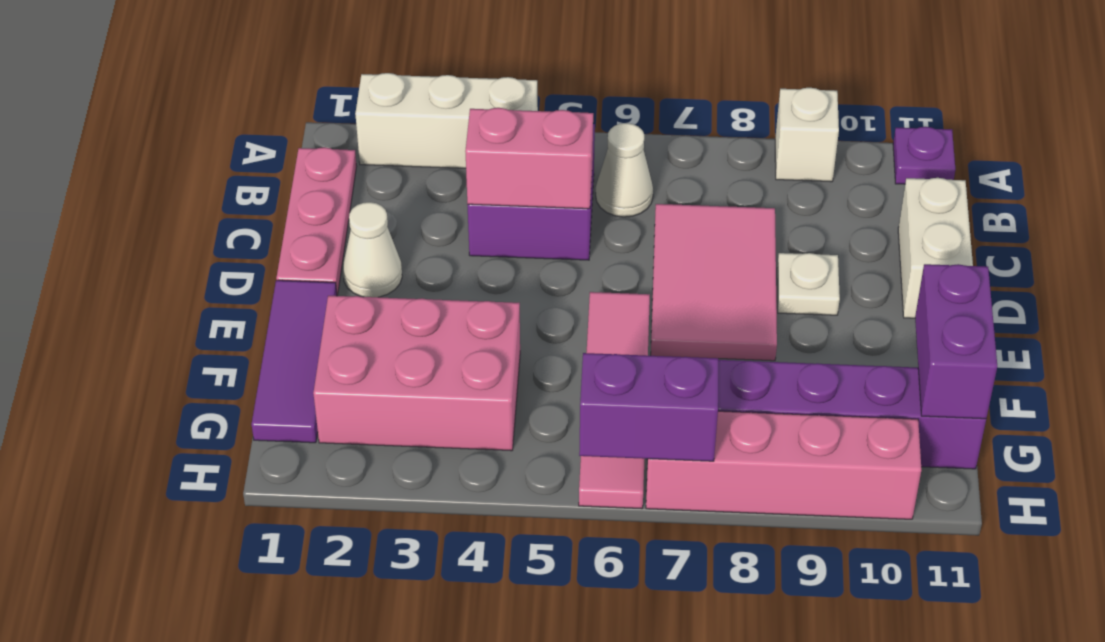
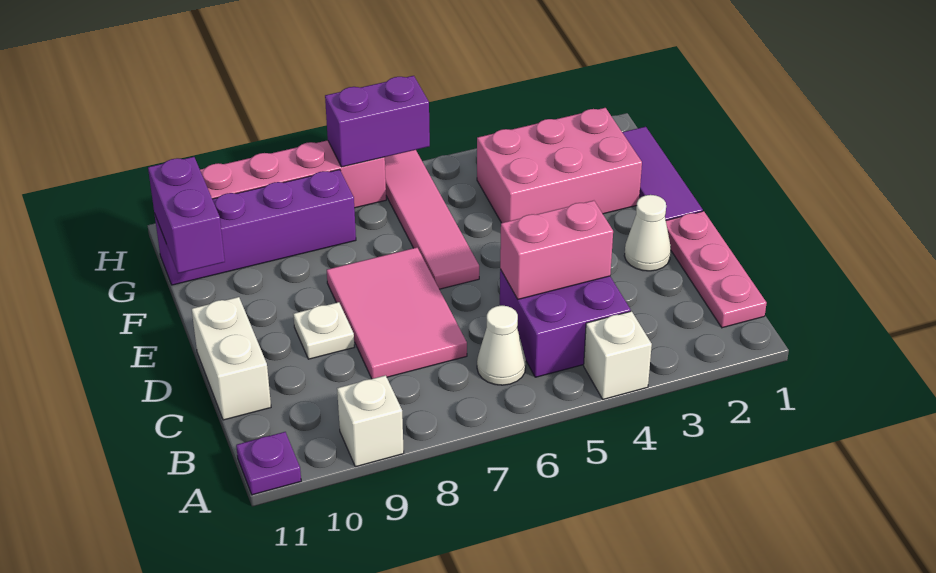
white brick A2:A4 level 1 -> white brick A4 level 1

